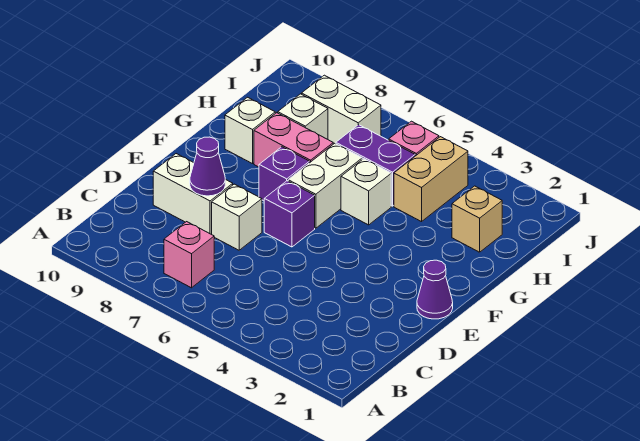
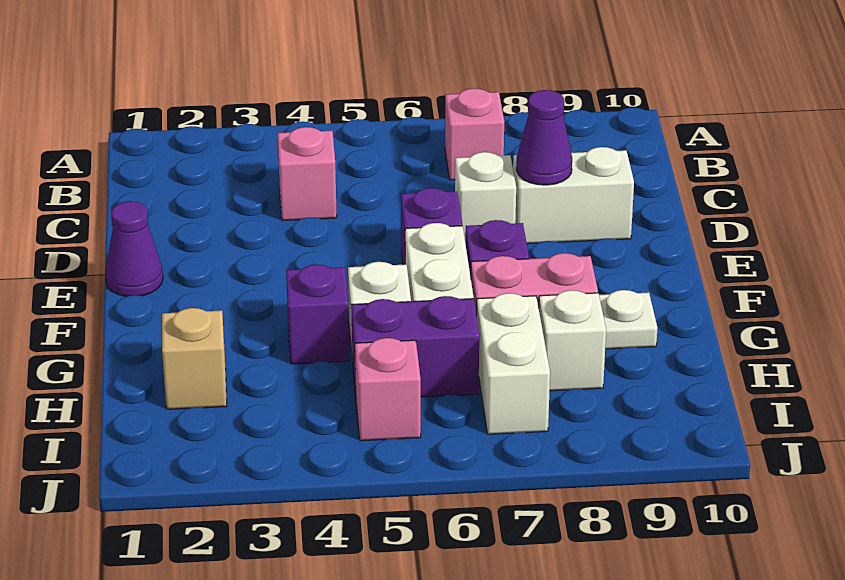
none -> pink brick C4 level 1
none -> purple brick G4 level 1
white brick G9 level 1 -> white plate G9 level 1
tan brick H4:I4 level 1 -> none
white brick I7:I8 level 1 -> white brick H7:I7 level 1

